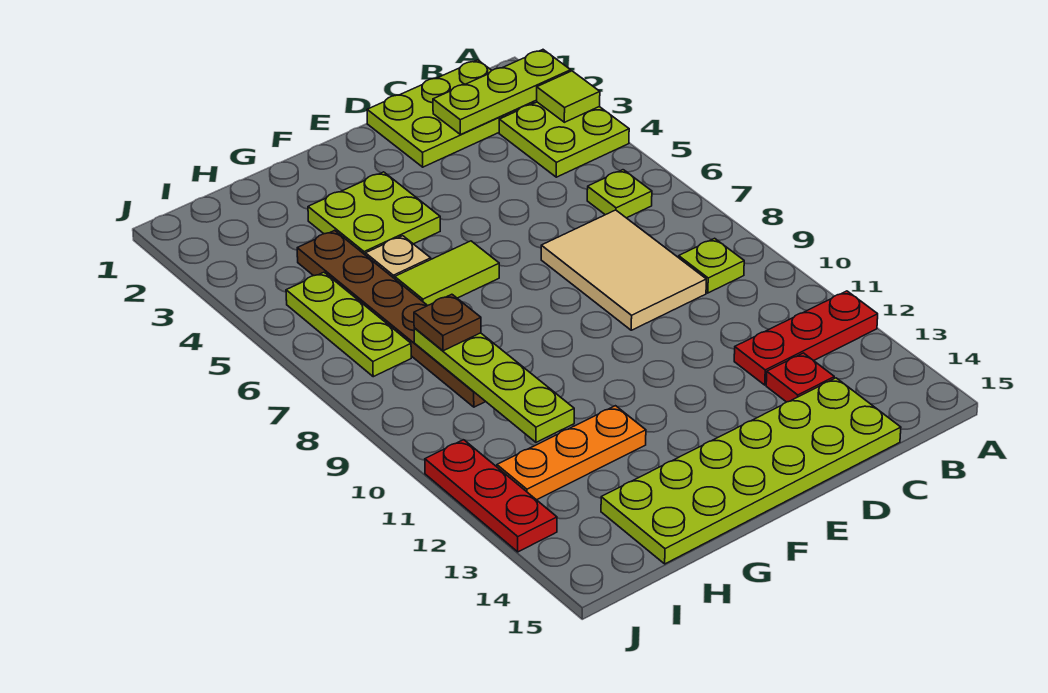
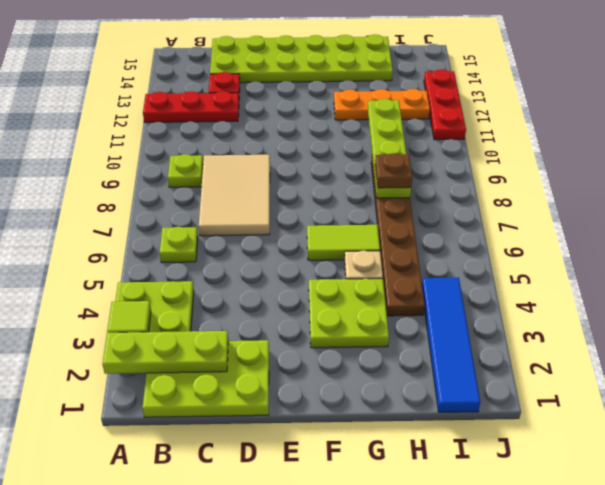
none -> blue tile I1:I4 level 1
lime plate I5:I7 level 1 -> none

